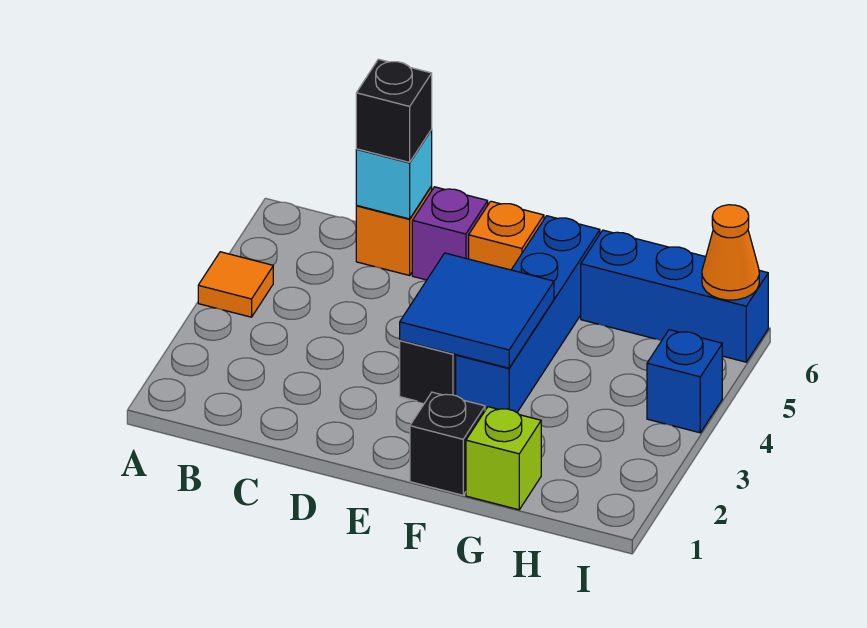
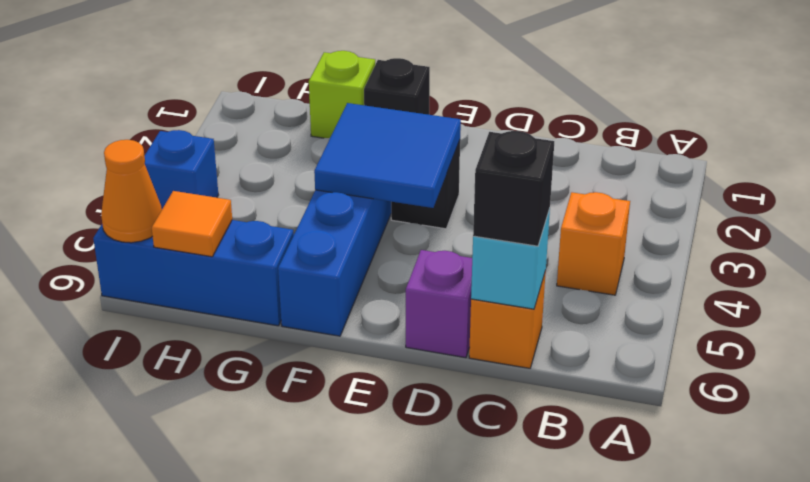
orange tile A4 level 1 -> orange tile H6 level 2
orange brick E6 level 1 -> orange brick B4 level 1

